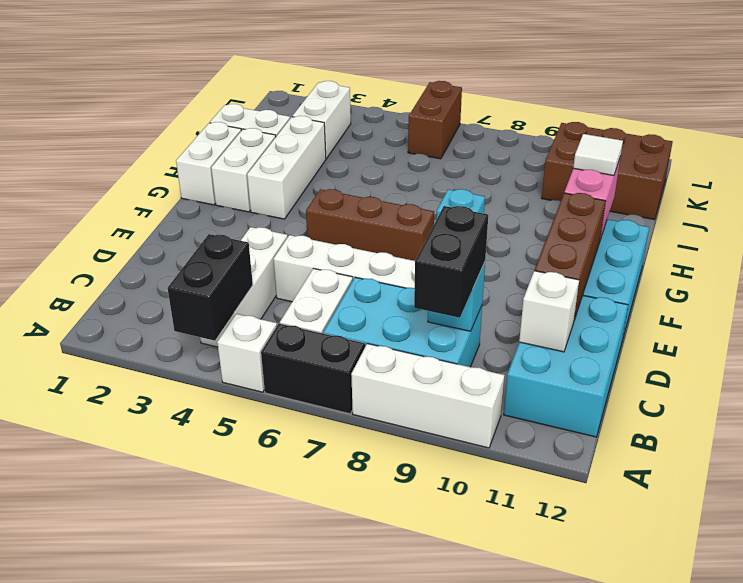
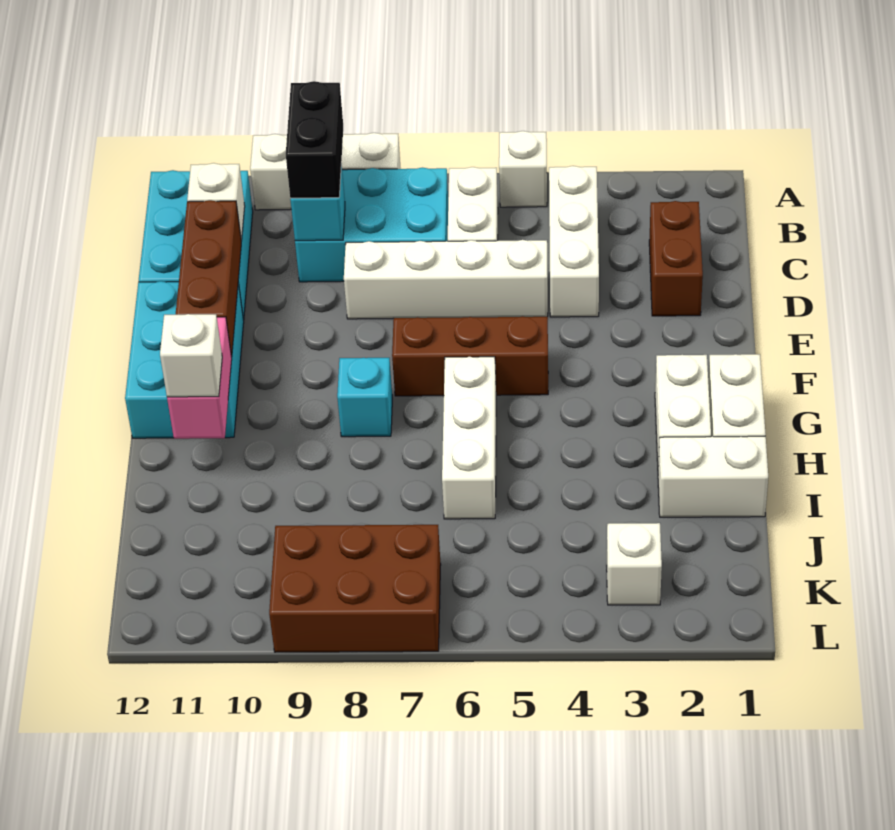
black brick A4:B4 level 2 -> none
black brick A6:A7 level 1 -> none
white brick G3:I3 level 1 -> white brick G6:I6 level 1
white tile H11 level 3 -> white brick H11 level 3
white brick J3:K3 level 1 -> white brick K3 level 1
brown brick J10:K12 level 1 -> brown brick K7:L9 level 1
brown brick K6:L6 level 1 -> brown brick C2:D2 level 1

